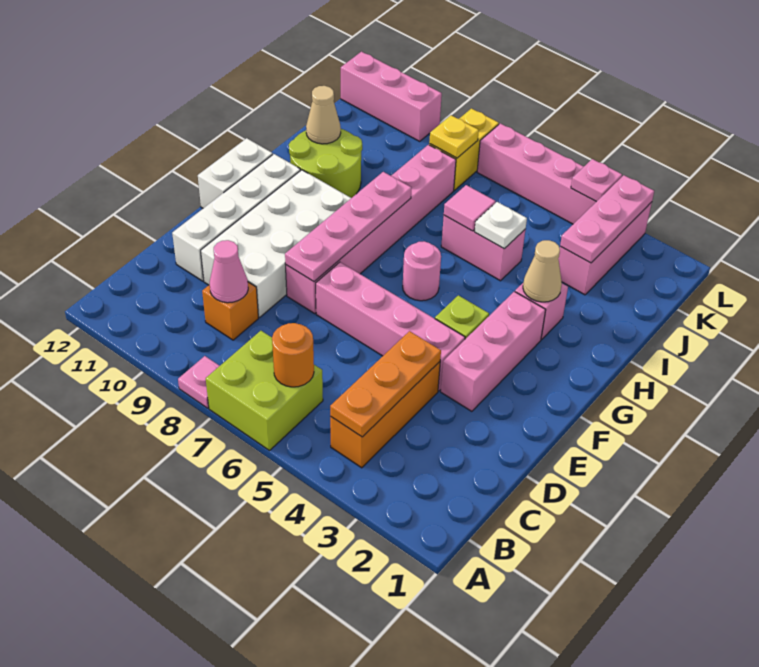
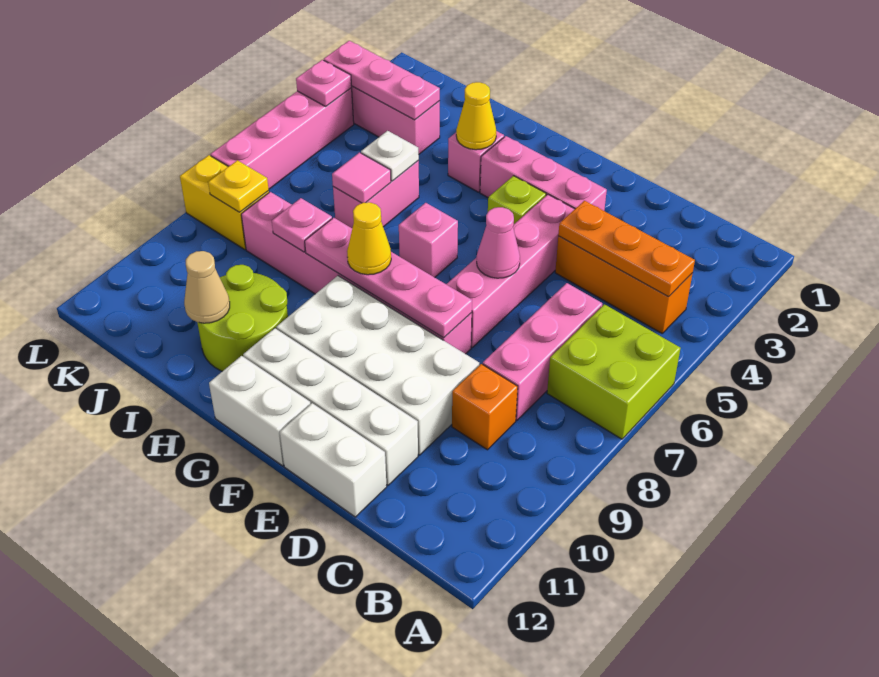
pink plate A8 level 1 -> pink plate I8 level 2
orange round brick B6 level 2 -> none
pink cone C9 level 2 -> pink cone E6 level 2
none -> white brick D12:E12 level 1
pink round brick G6 level 1 -> pink brick G6 level 1
none -> yellow cone G8 level 3
tan cone H3 level 2 -> yellow cone H3 level 2
pink brick L10:L12 level 1 -> pink brick C6:C8 level 1

